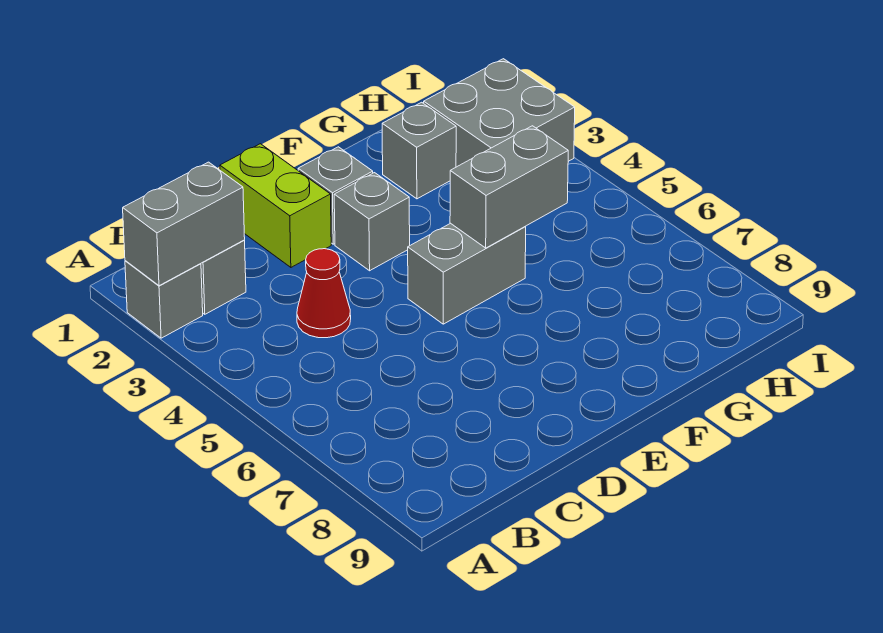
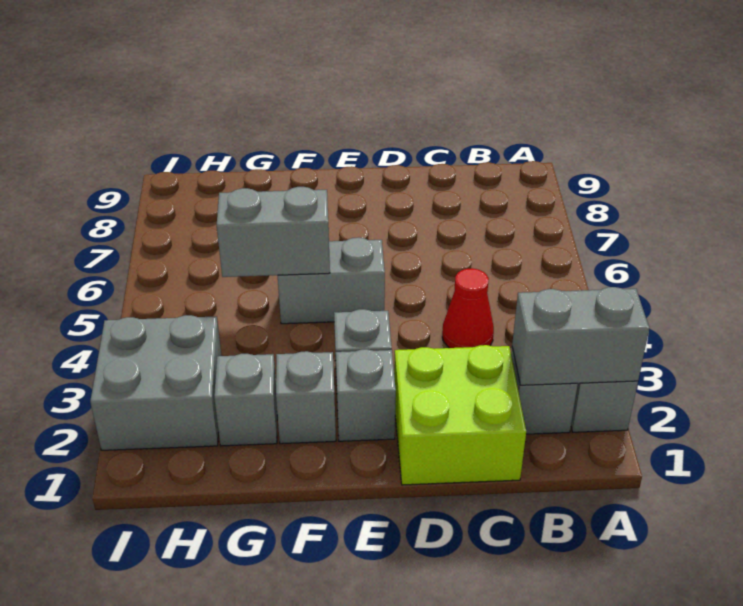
lime brick D1:D2 level 1 -> lime brick C1:D2 level 1
none -> grey brick F2 level 1

